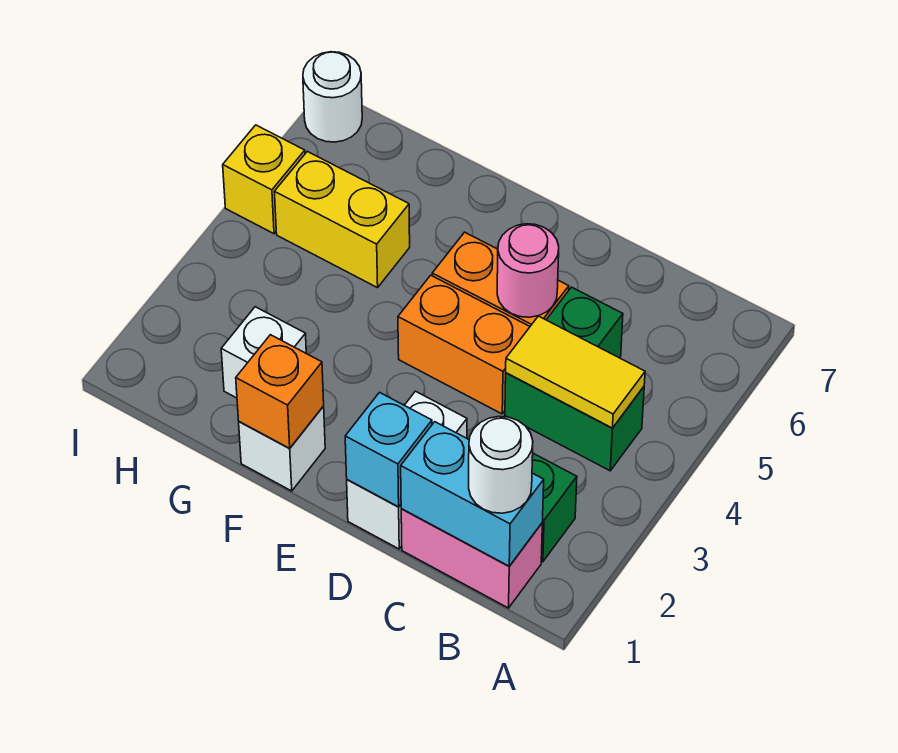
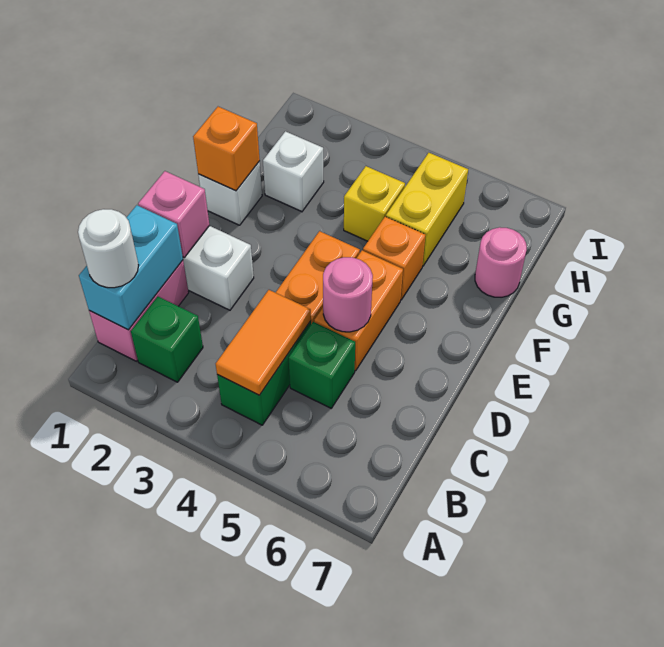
yellow tile B4:C4 level 2 -> orange tile B4:C4 level 2
cyan brick D1 level 2 -> pink brick D1 level 2
none -> orange brick F5 level 1
none -> pink round brick G7 level 1
yellow brick I5 level 1 -> yellow brick G4 level 1
white round brick I7 level 1 -> none

